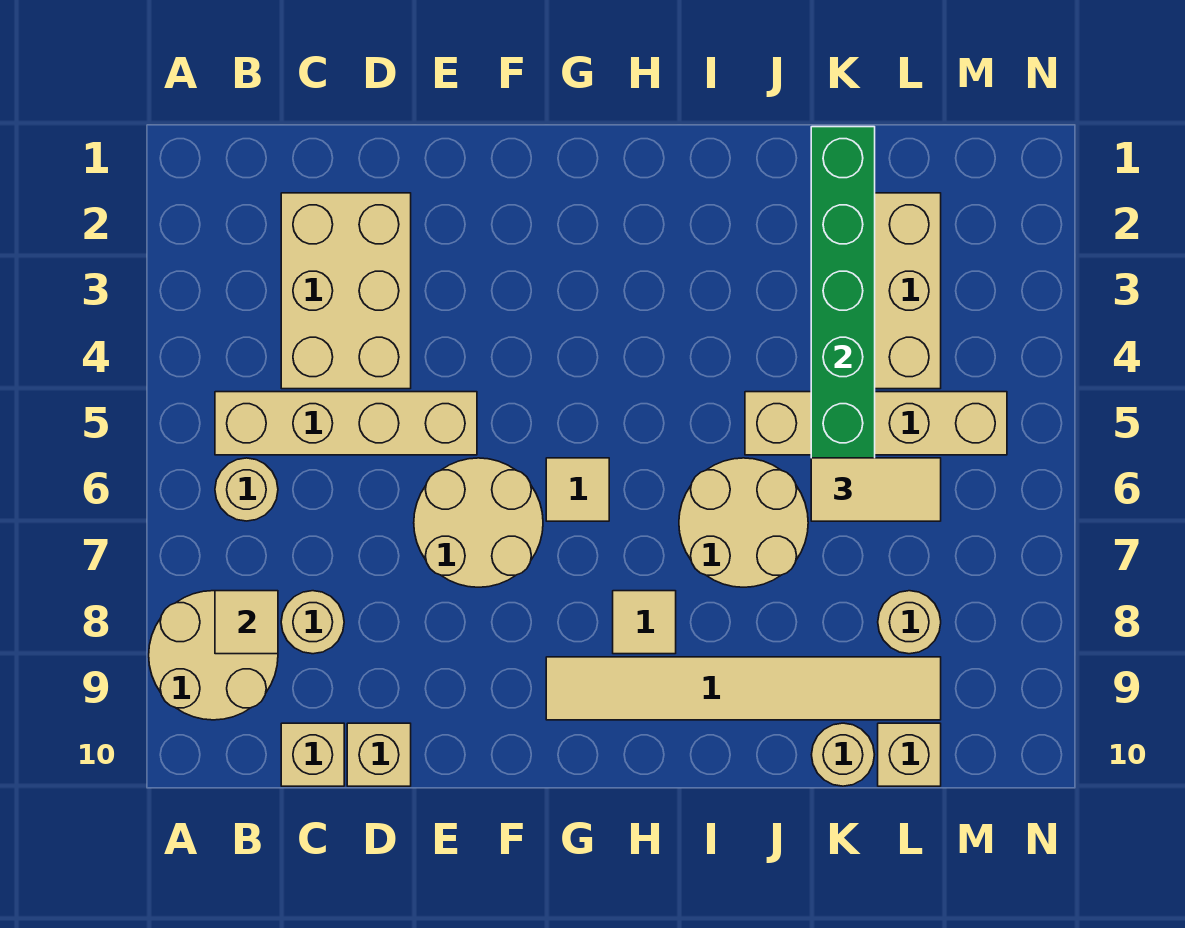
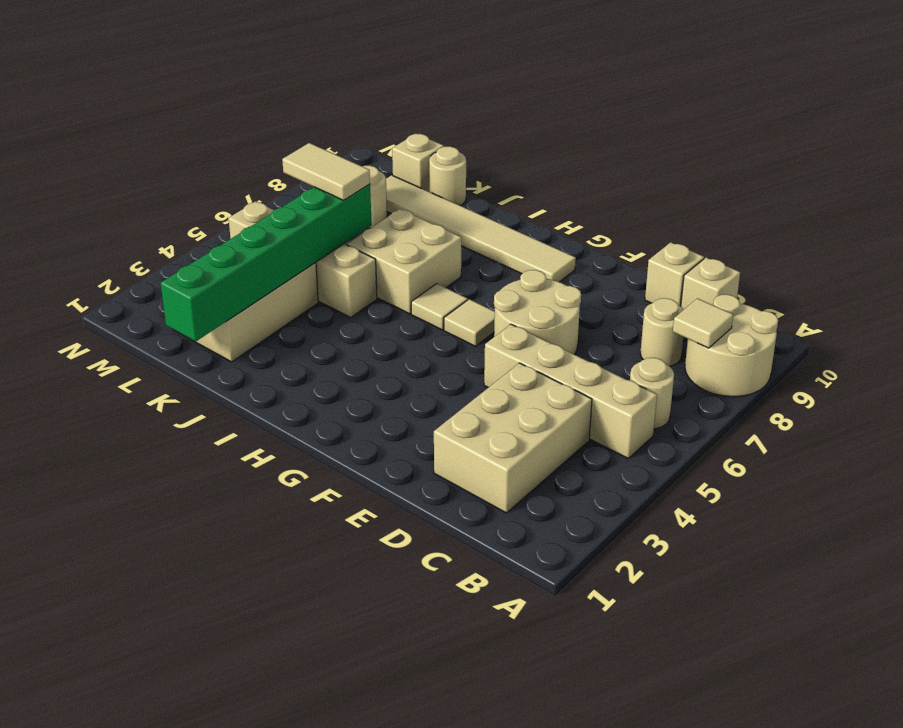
tan tile H8 level 1 -> tan tile H6 level 1
tan round brick I6:J7 level 1 -> tan brick I6:J7 level 1

